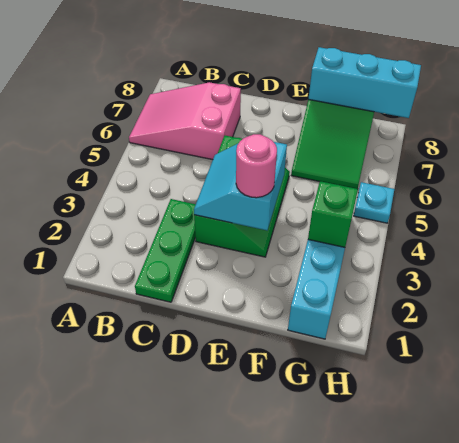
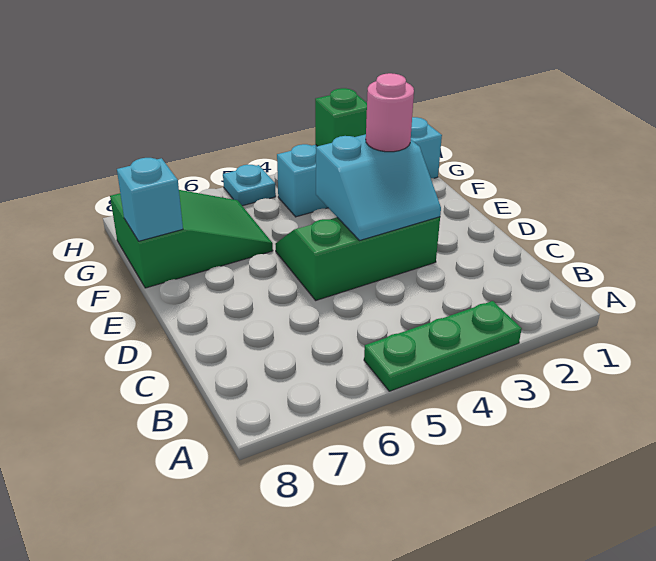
pink slope A6:C7 level 1 top C -> none
green plate C1:C3 level 1 -> green plate A3:A5 level 1
cyan brick F8:H8 level 2 -> cyan brick F8 level 2

